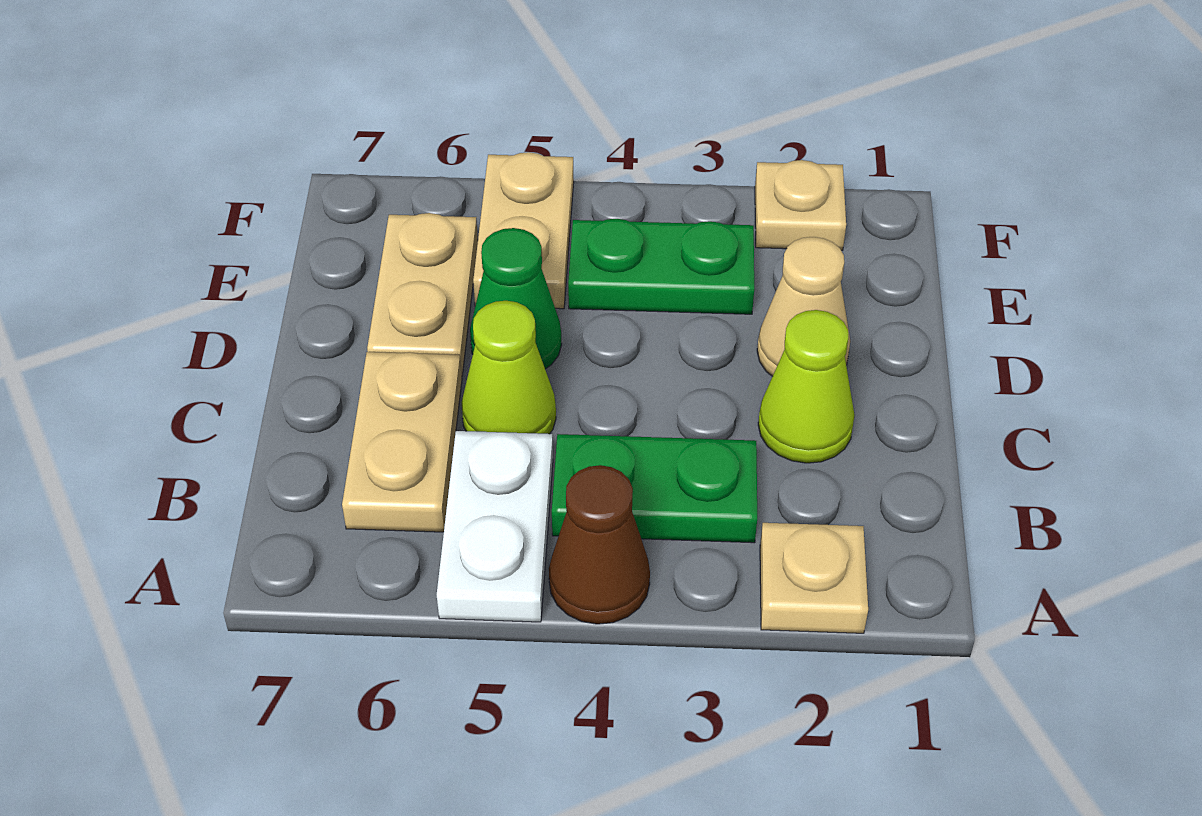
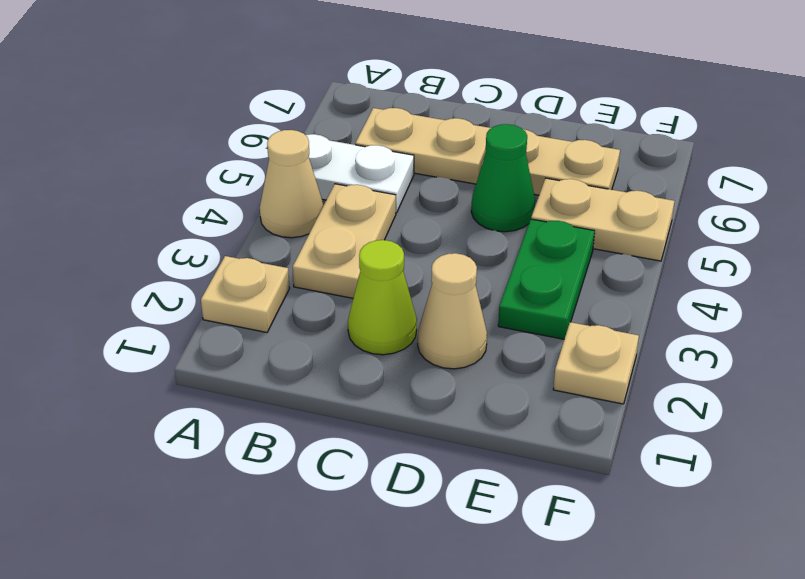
brown cone A4 level 1 -> tan cone A4 level 1
green plate B3:B4 level 1 -> tan plate B3:B4 level 1
lime cone C5 level 1 -> none

